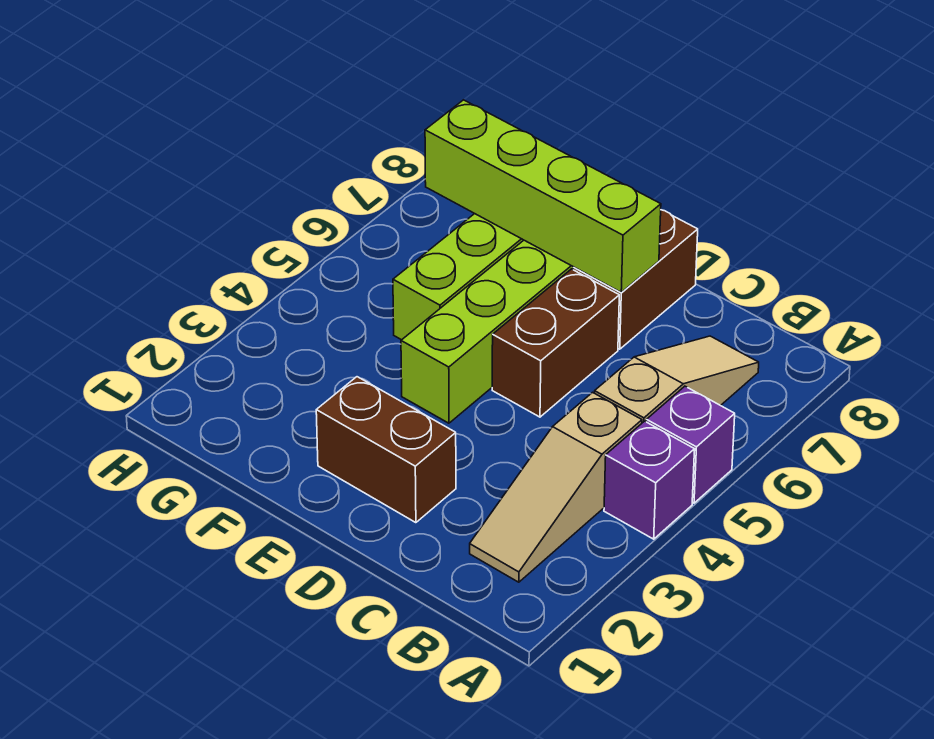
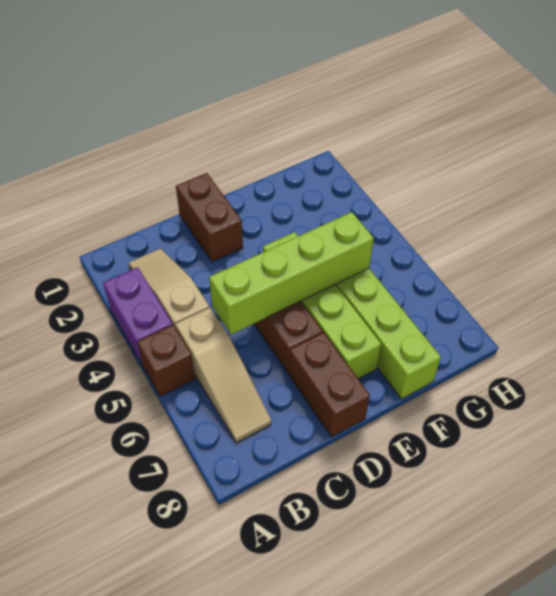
purple brick A4 level 1 -> purple brick A3:A4 level 1
purple brick A5 level 1 -> brown brick A5 level 1
brown brick D2:E2 level 1 -> brown brick D1:D2 level 1
lime brick D7:G7 level 2 -> lime brick C5:F5 level 2

